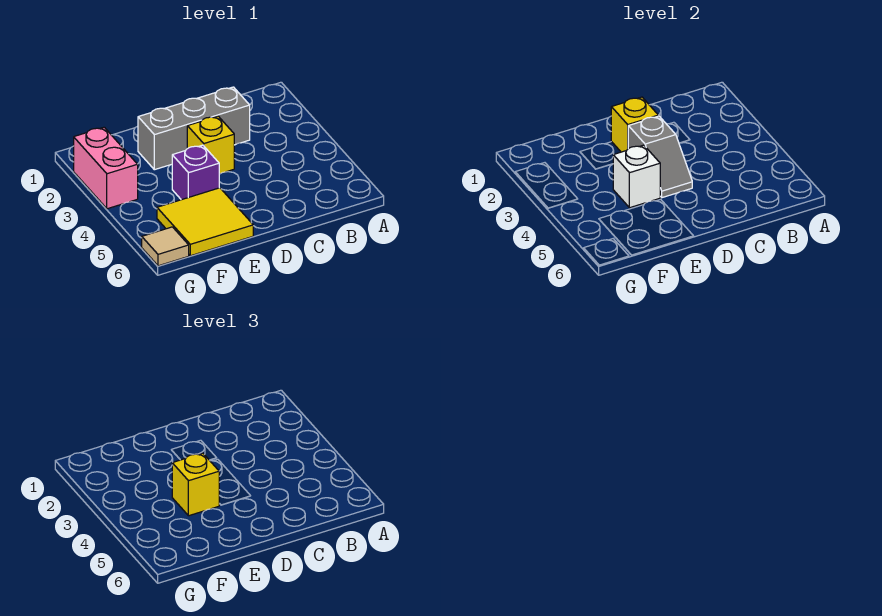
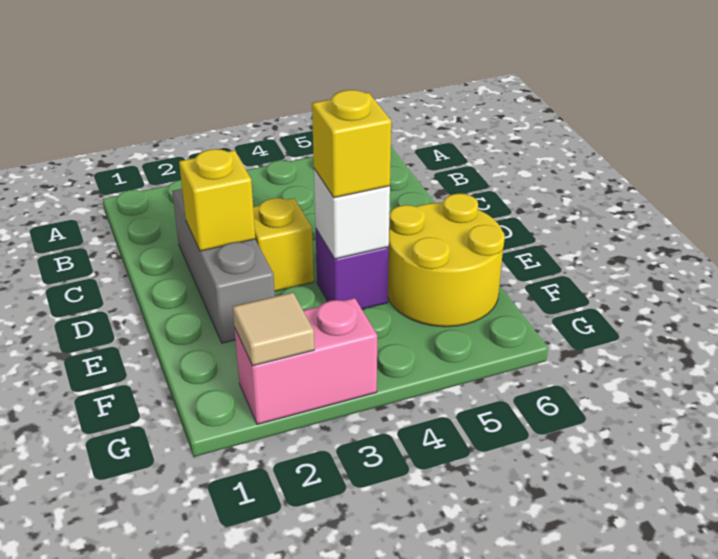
grey slope D3:D4 level 2 top 3 -> none
yellow tile E5:F6 level 1 -> yellow round brick E5:F6 level 1
tan tile G6 level 1 -> tan tile G2 level 2

